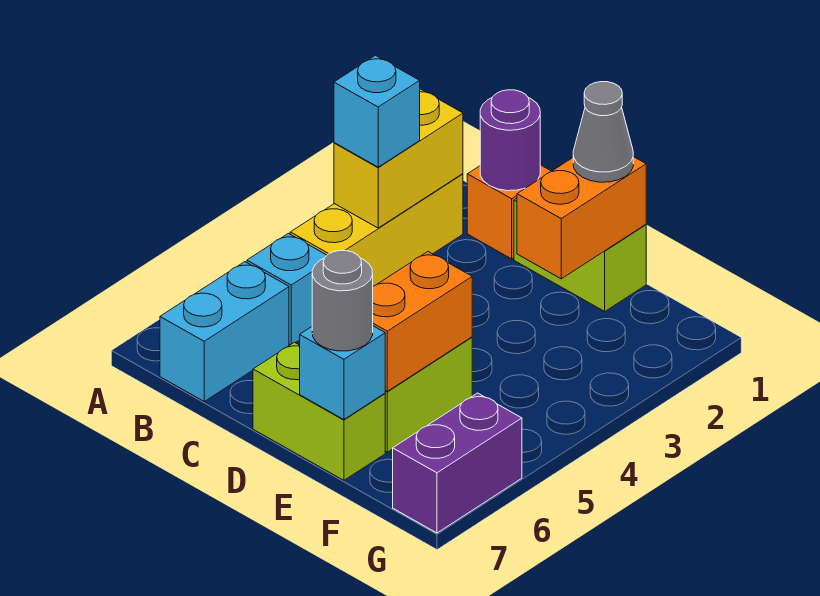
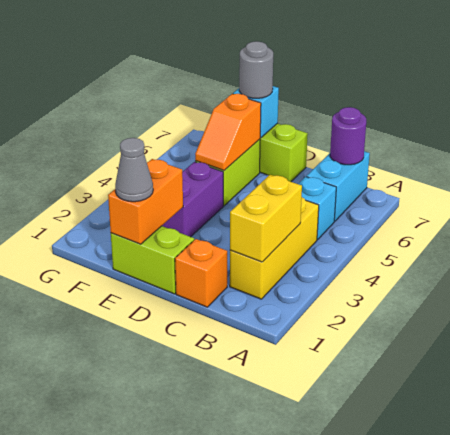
cyan brick B3 level 3 -> none
purple round brick C1 level 2 -> purple round brick B7 level 2
orange brick E5:E6 level 2 -> orange slope E5:E6 level 2 top 6
purple brick G6:G7 level 1 -> purple brick E3:E4 level 1

